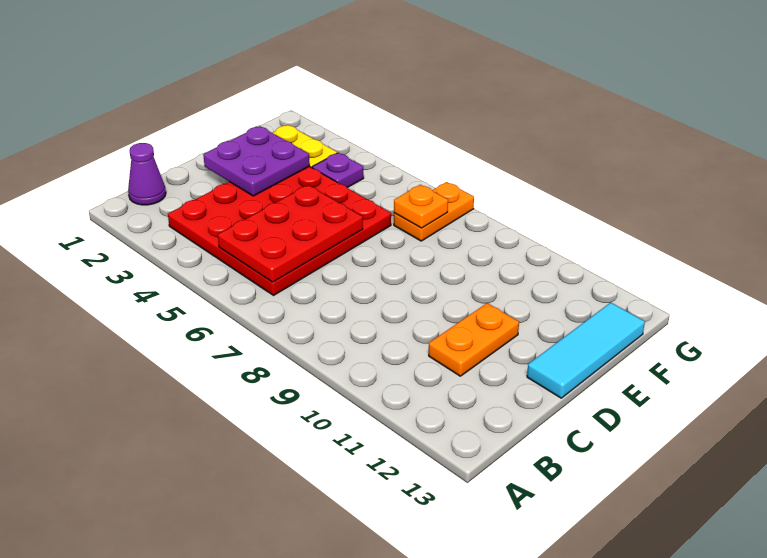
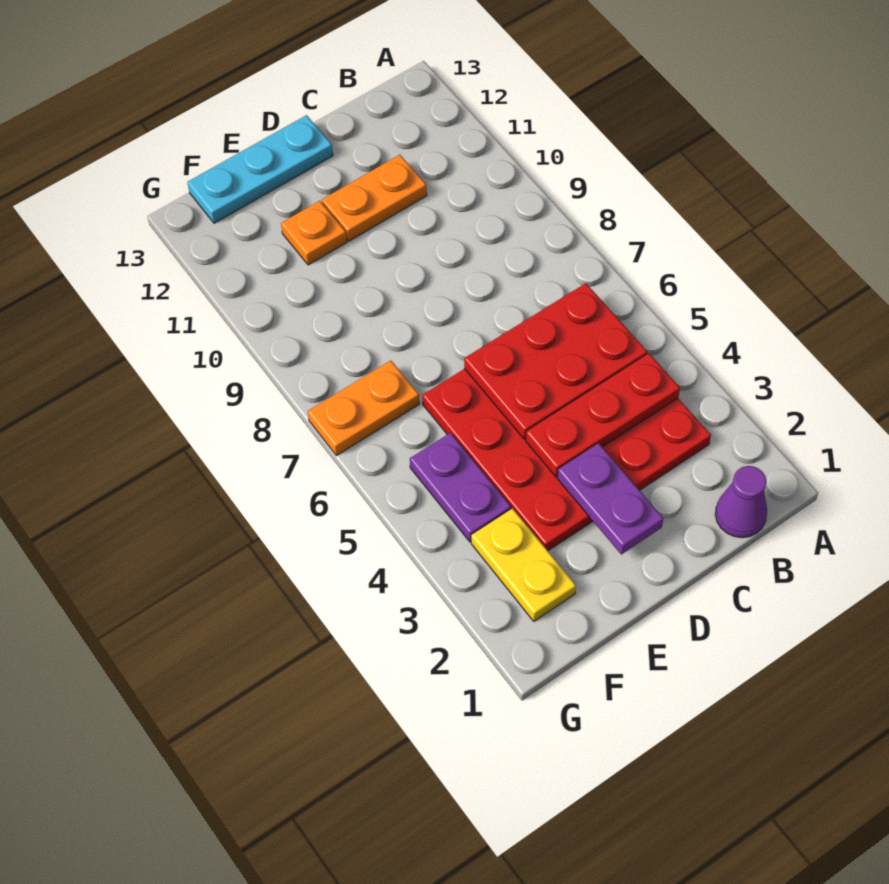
none -> red plate B4:D4 level 2
purple plate D2:E3 level 2 -> purple plate D2:D3 level 2
cyan tile D13:F13 level 1 -> cyan plate D13:F13 level 1
purple plate F4 level 1 -> purple plate F4:F5 level 1
orange plate F7 level 2 -> orange plate E11 level 1

